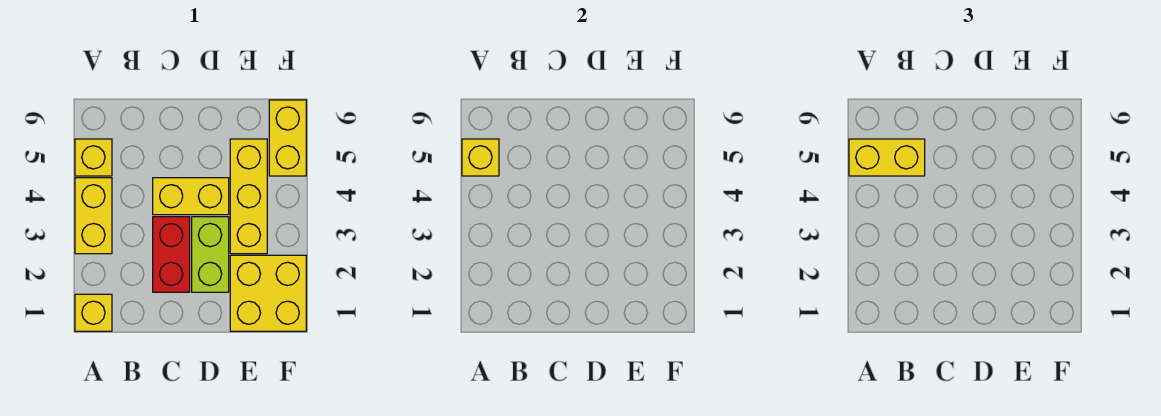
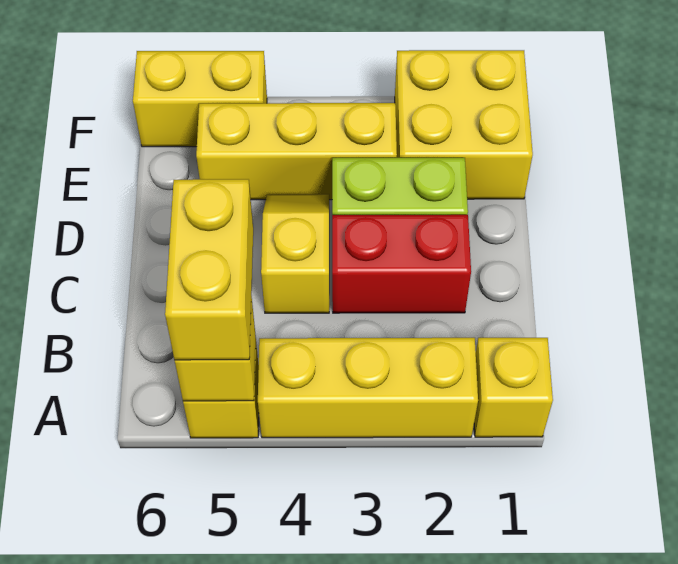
yellow brick A3:A4 level 1 -> yellow brick A2:A4 level 1
yellow brick C4:D4 level 1 -> yellow slope C4:D4 level 1 top C

